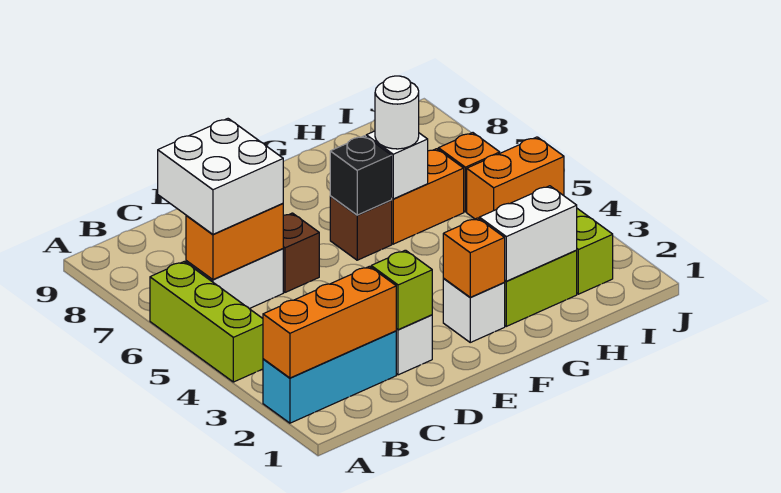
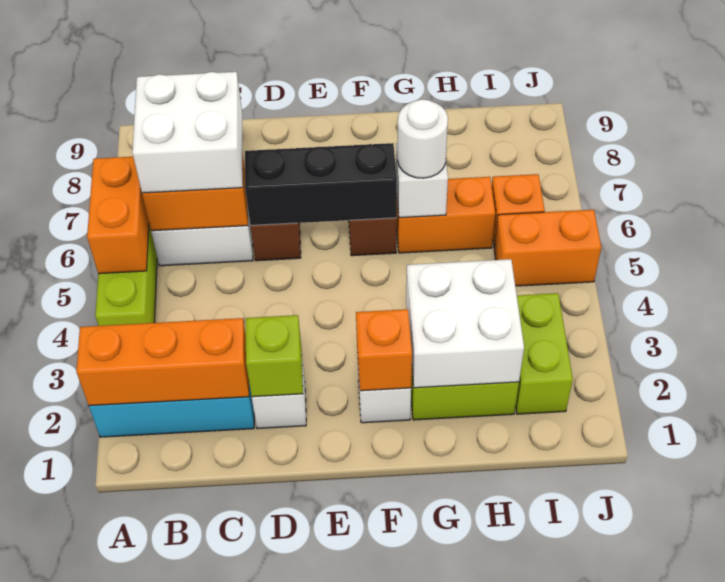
none -> orange brick A5:A6 level 2
black brick F6 level 2 -> black brick D6:F6 level 2
white brick G2:H2 level 2 -> white brick G2:H3 level 2

